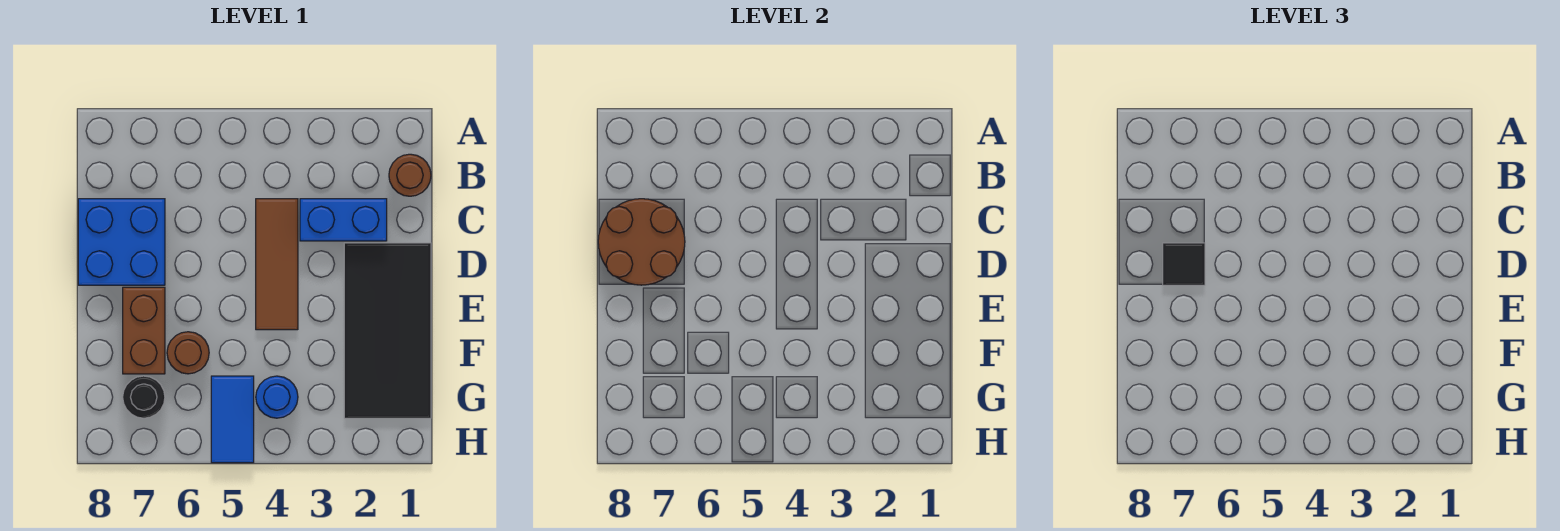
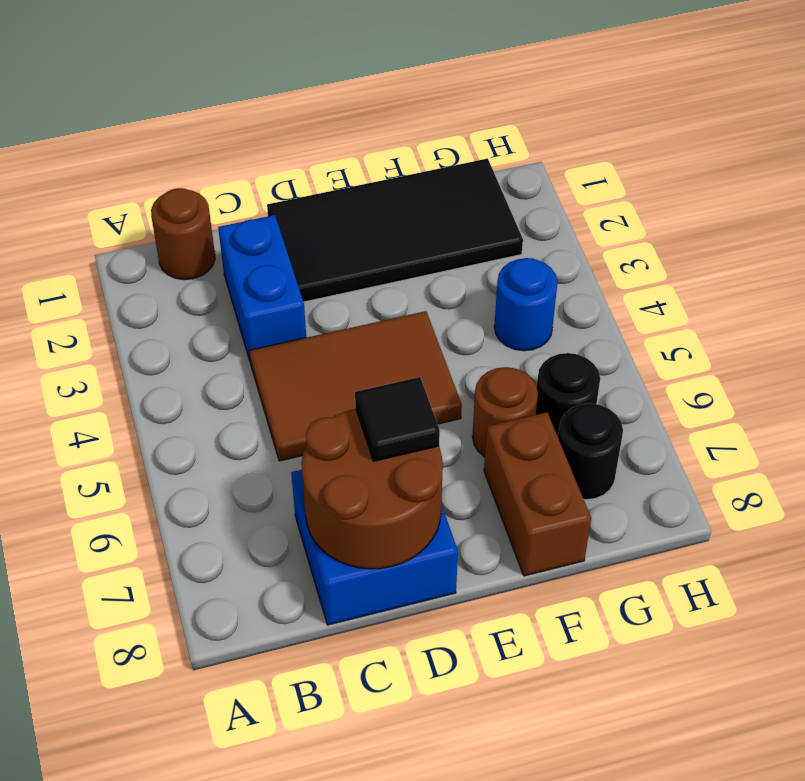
brown tile C4:E4 level 1 -> brown tile C4:E5 level 1
brown brick E7:F7 level 1 -> brown brick F7:F8 level 1
blue tile G5:H5 level 1 -> none
none -> black round brick G6 level 1

